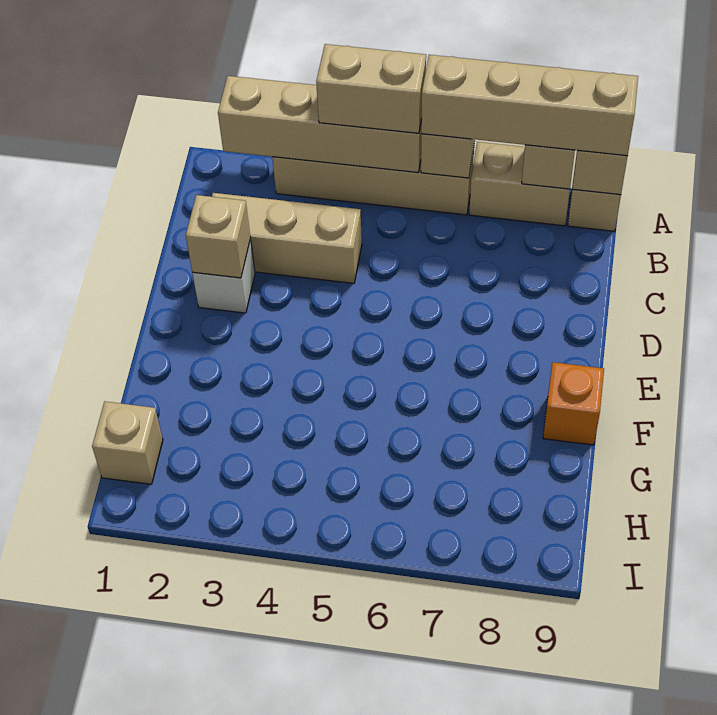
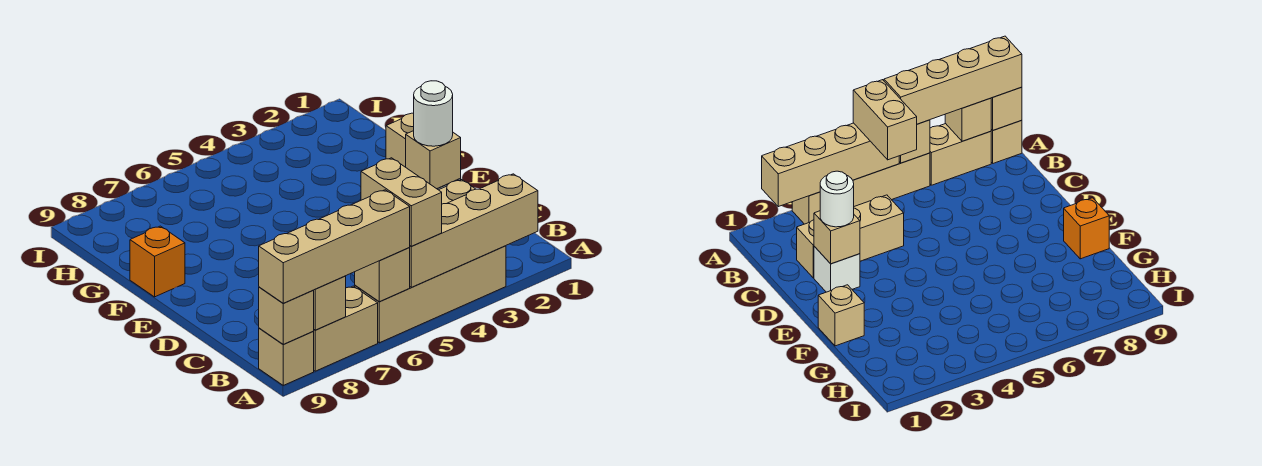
tan brick A4:A5 level 3 -> tan brick A5:B5 level 3
none -> white round brick D2 level 3
tan brick H1 level 1 -> tan brick F1 level 1

